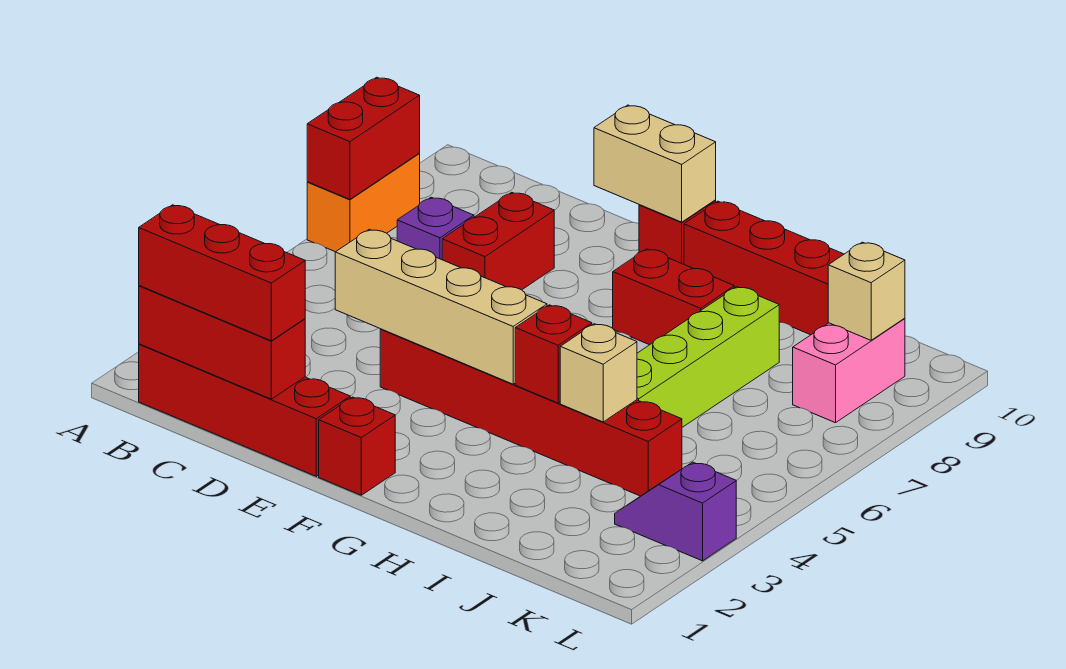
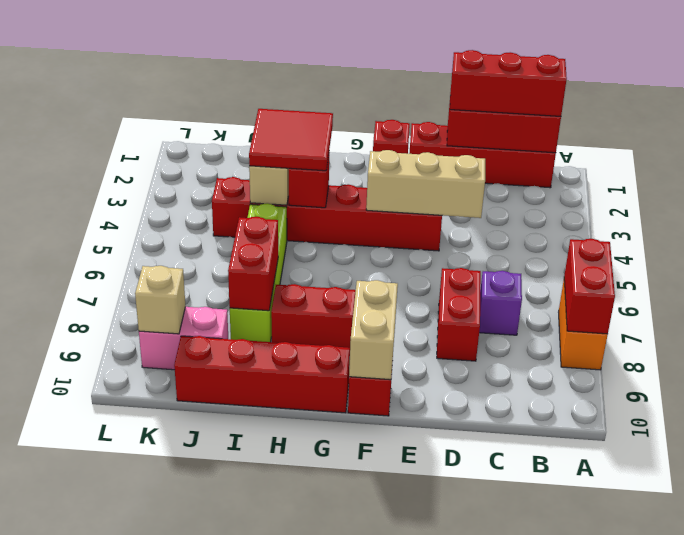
tan brick D4:G4 level 2 -> tan brick D4:F4 level 2
tan brick E10:F10 level 2 -> tan brick F9:F10 level 2
none -> red tile H3:I4 level 3
none -> red brick I7:I8 level 2
purple slope K3:L3 level 1 top L -> none
pink brick K8:K9 level 1 -> pink brick J9:K9 level 1

